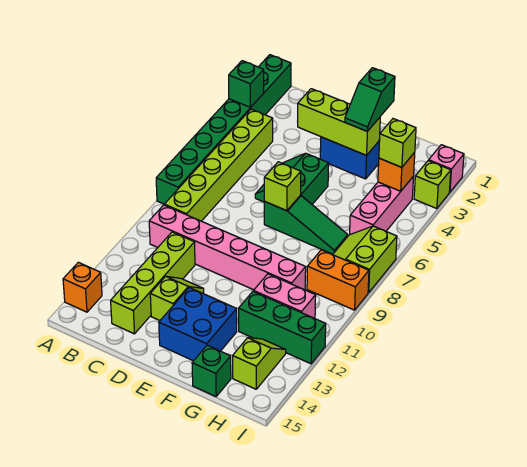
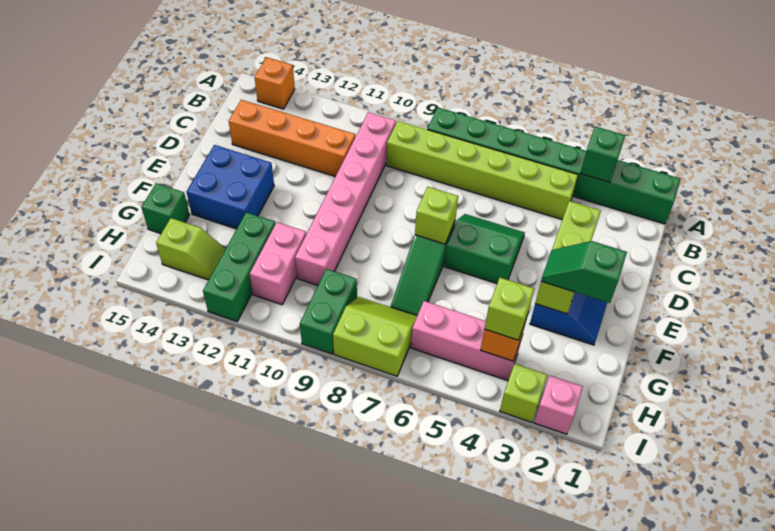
lime brick C11:C14 level 1 -> orange brick C11:C14 level 1
lime slope D12:D13 level 1 top 13 -> none
orange brick H9:I9 level 1 -> green brick H9:I9 level 1

